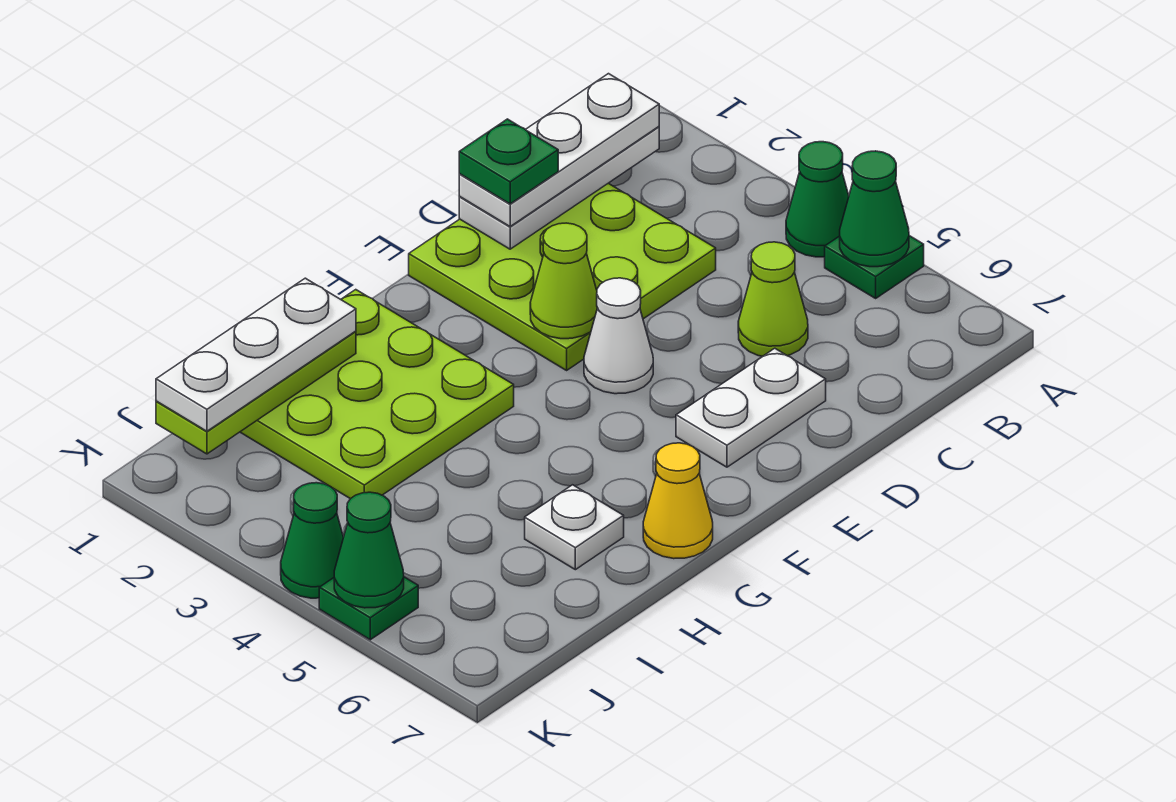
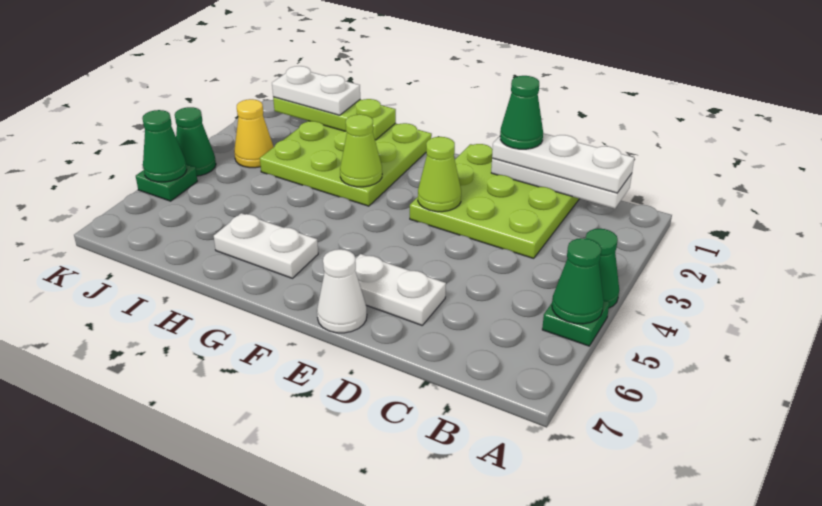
lime cone C5 level 1 -> lime cone G3 level 2
green plate D1 level 4 -> green cone D1 level 4
white cone E4 level 1 -> white cone E7 level 1
yellow cone G7 level 1 -> yellow cone J3 level 1
white plate H1:J1 level 3 -> white plate I1:J1 level 3
white plate H6 level 1 -> white plate G6:H6 level 1

